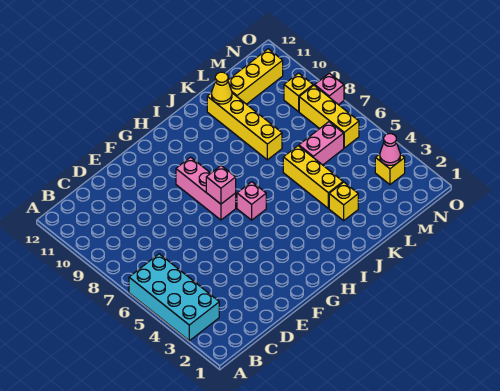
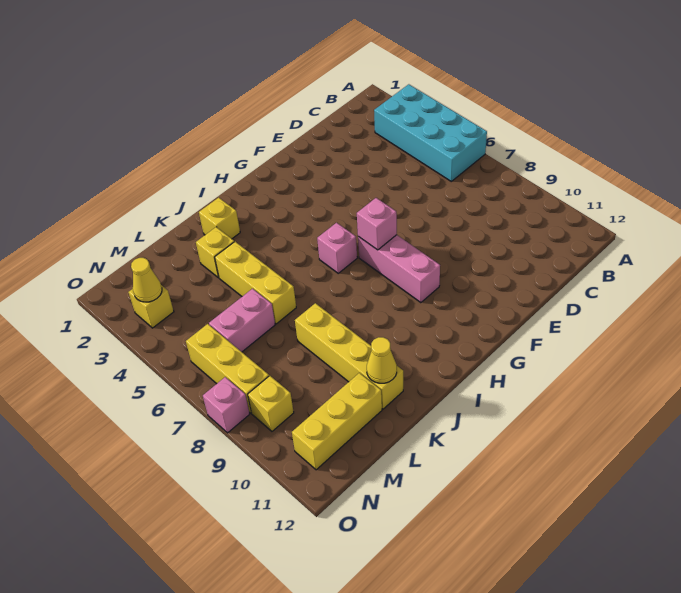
none -> yellow brick J2 level 1
pink cone N3 level 2 -> yellow cone N3 level 2

